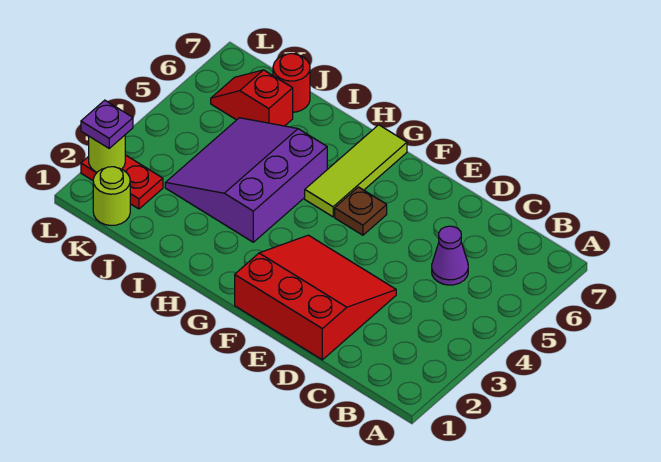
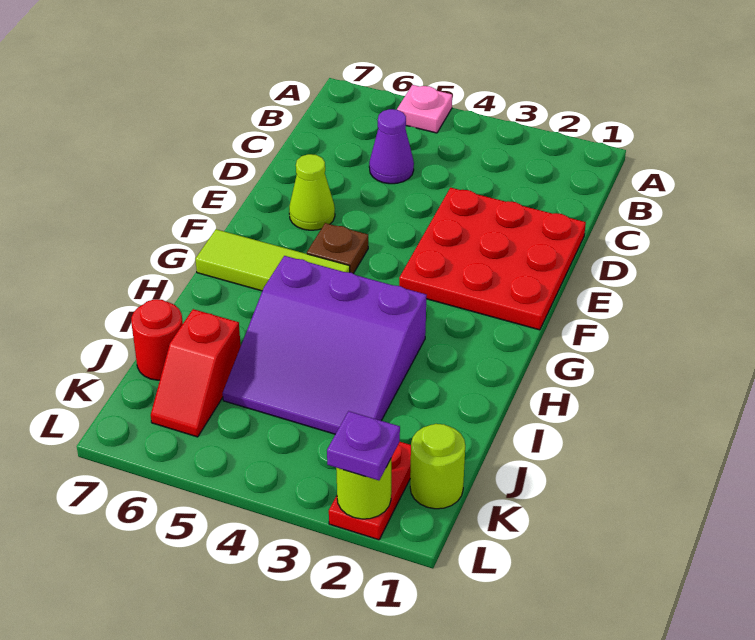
none -> pink plate A5 level 1
red slope D1:F3 level 1 top 1 -> red plate D1:F3 level 1
none -> lime cone E6 level 1

